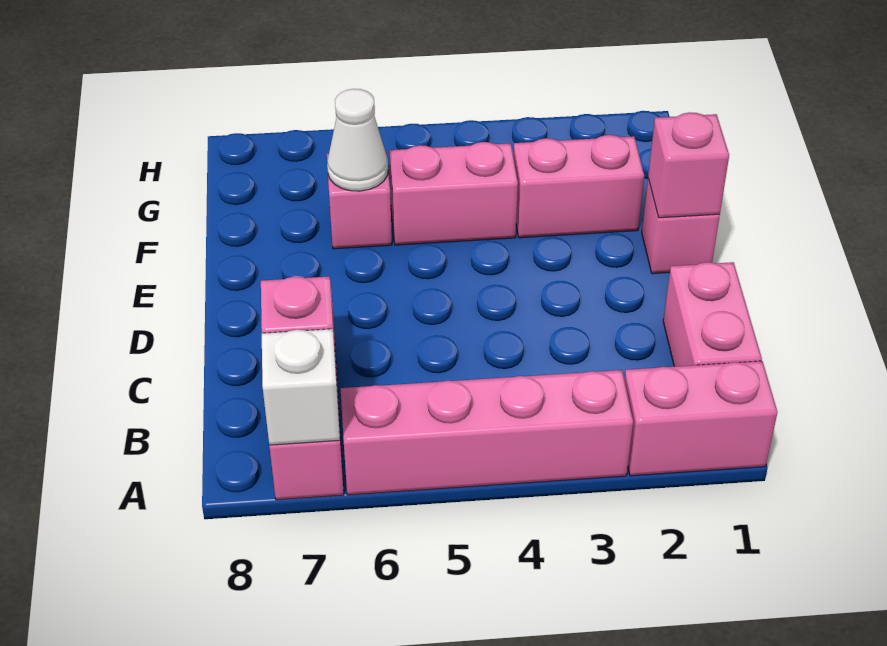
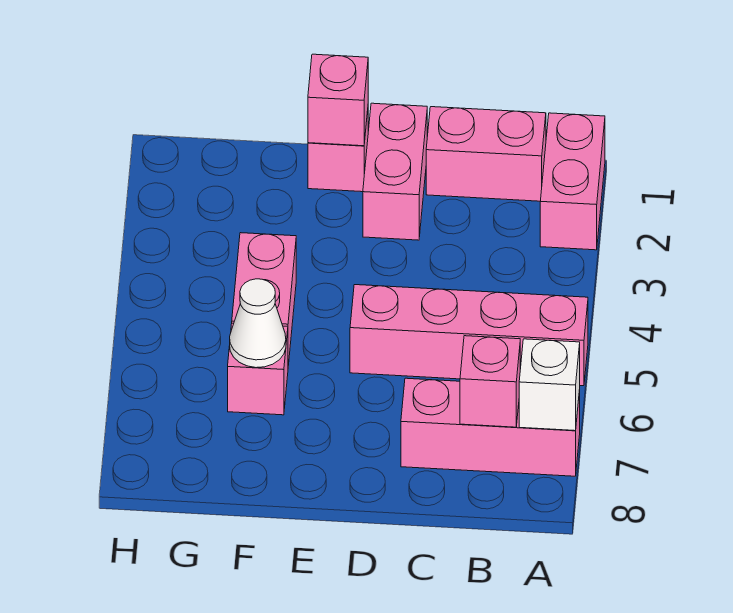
pink brick A3:A6 level 1 -> pink brick A5:D5 level 1
pink brick F2:F3 level 1 -> pink brick D1:D2 level 1

